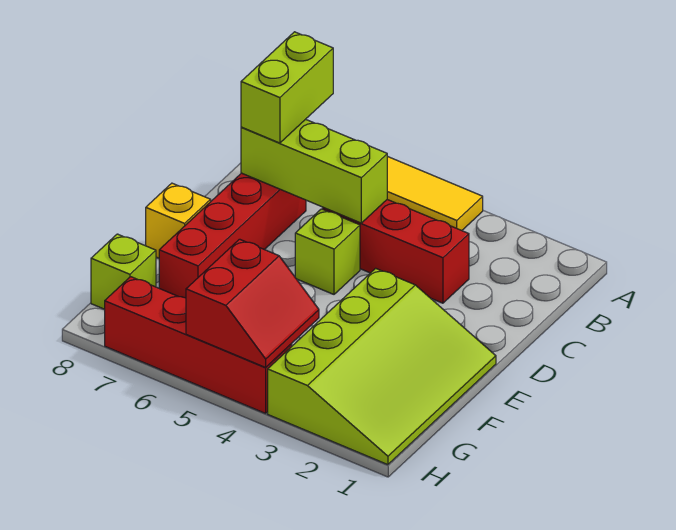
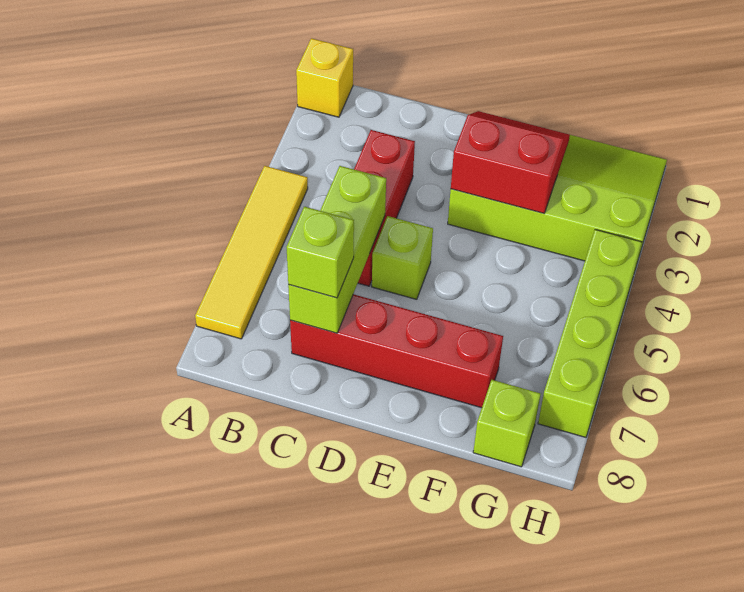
lime brick B7:C7 level 3 -> lime brick C7 level 3
yellow brick E8 level 1 -> yellow brick A1 level 1
red slope G4:H5 level 2 top 5 -> red slope E2:F3 level 2 top 3
red brick H4:H7 level 1 -> lime brick H4:H7 level 1

